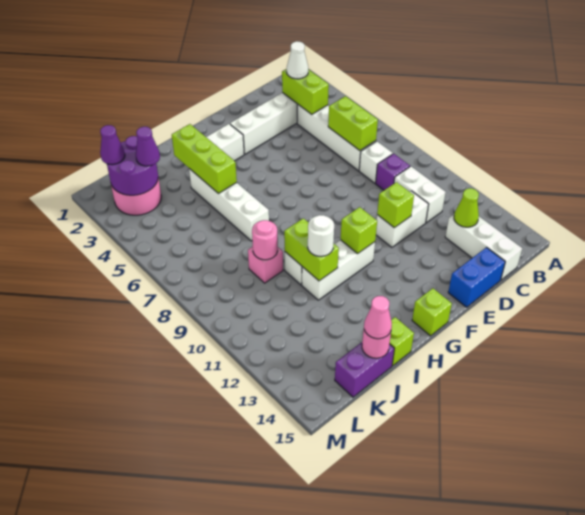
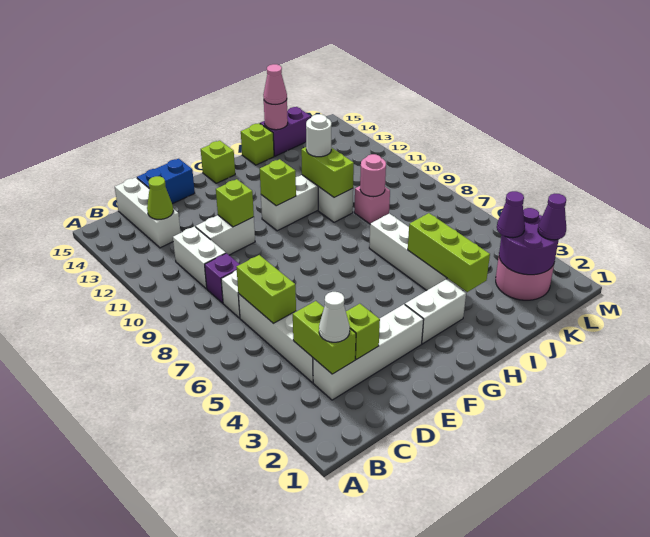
none -> lime brick D3 level 2

